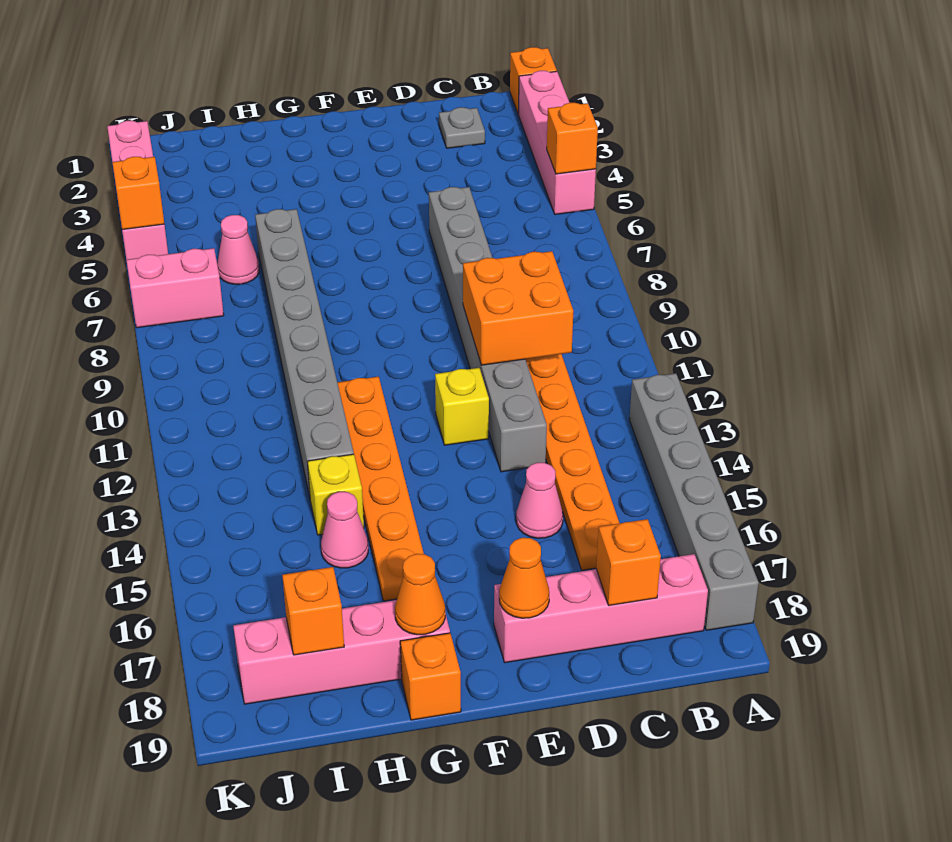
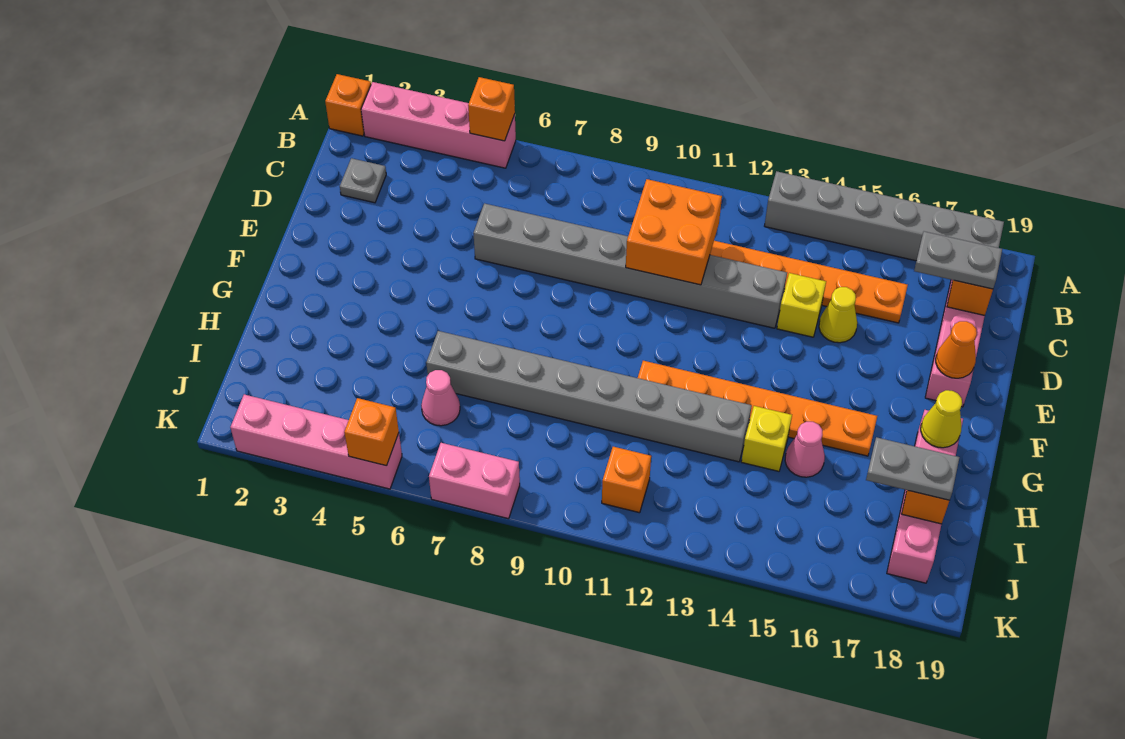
none -> grey plate C17:C18 level 3
pink cone D15 level 1 -> yellow cone D15 level 1
yellow brick E12 level 1 -> yellow brick D14 level 1
orange cone G18 level 2 -> yellow cone G18 level 2
orange brick G19 level 1 -> orange brick J11 level 1
none -> grey plate I17:I18 level 3
pink brick J7:K7 level 1 -> pink brick K7:K8 level 1

